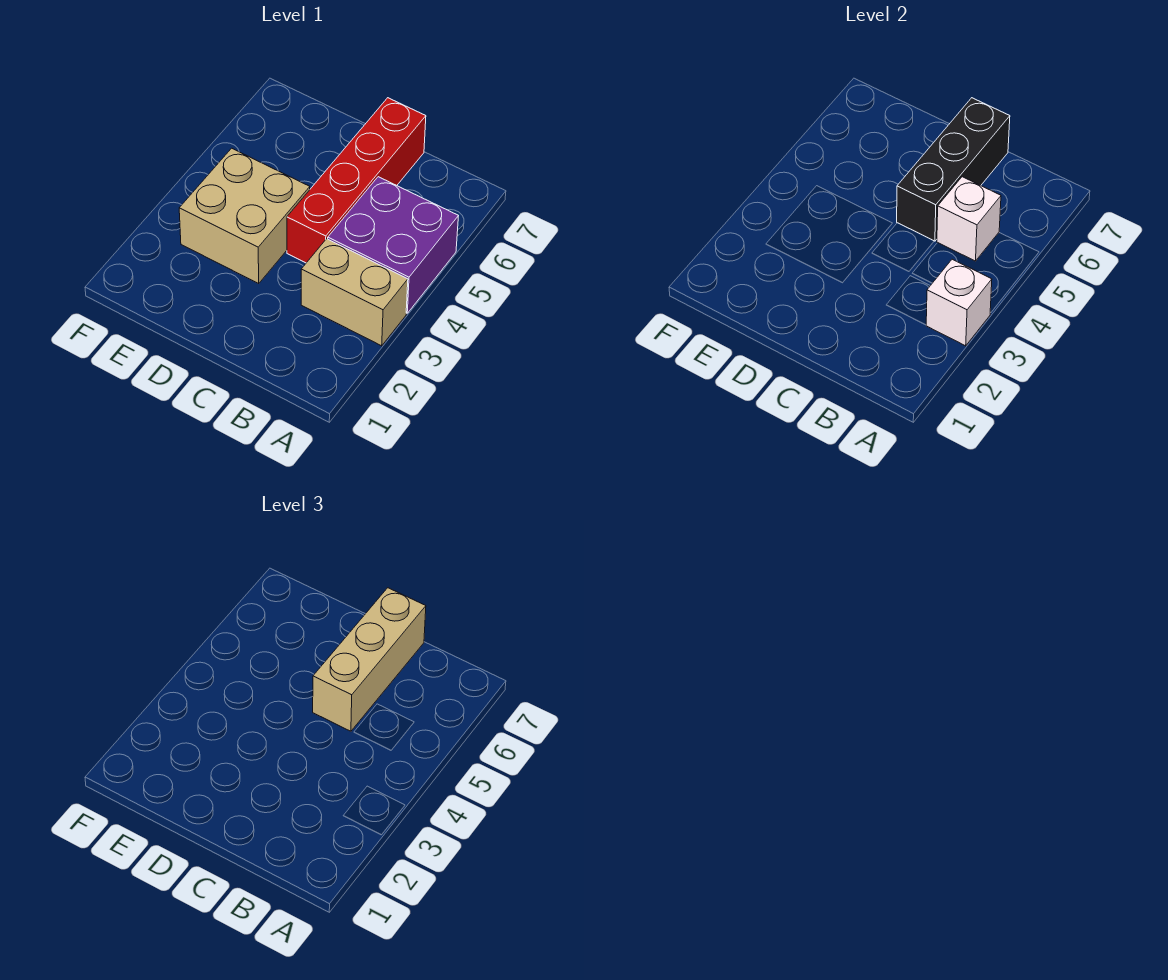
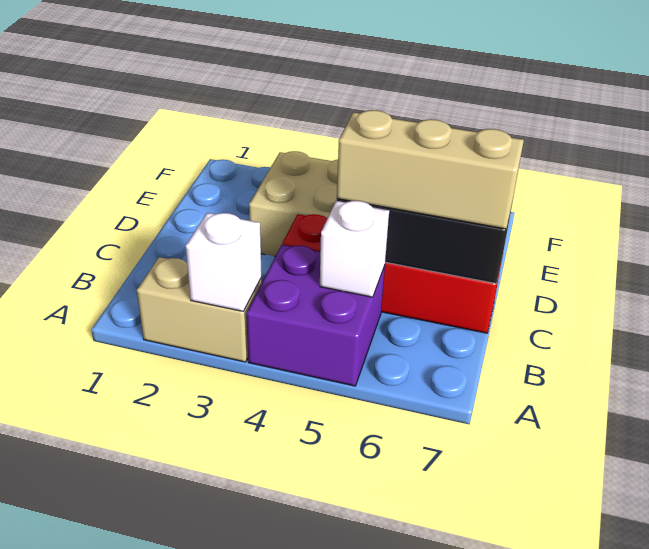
tan brick A3:B3 level 1 -> tan brick A2:A3 level 1

